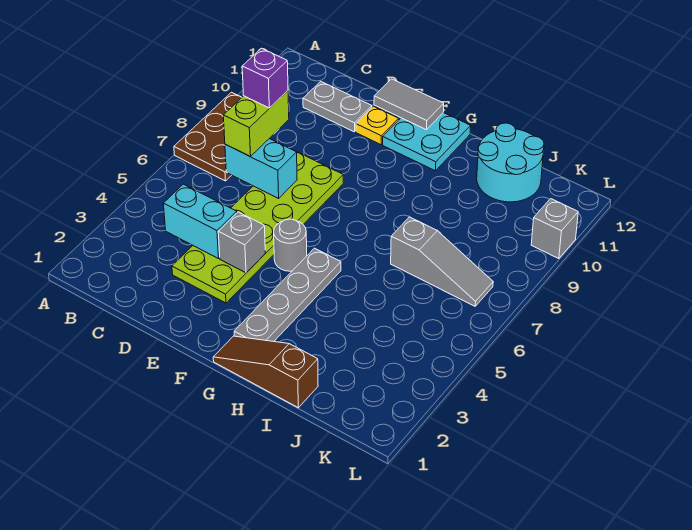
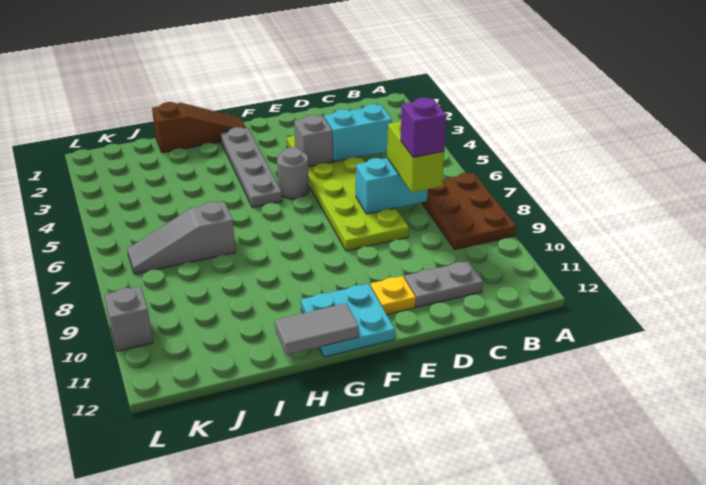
grey tile E12:F12 level 2 -> grey tile G12:H12 level 2
cyan round brick I11:J12 level 1 -> none

